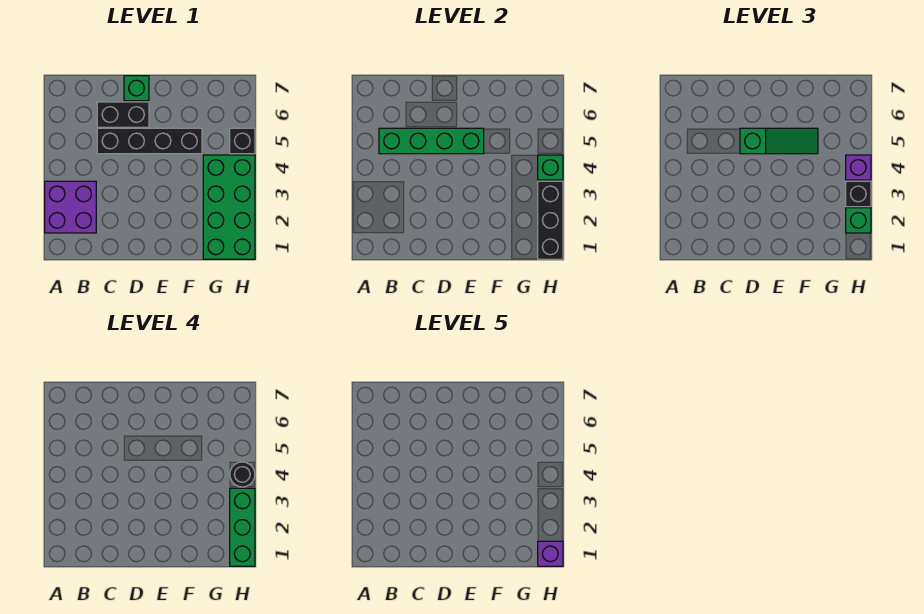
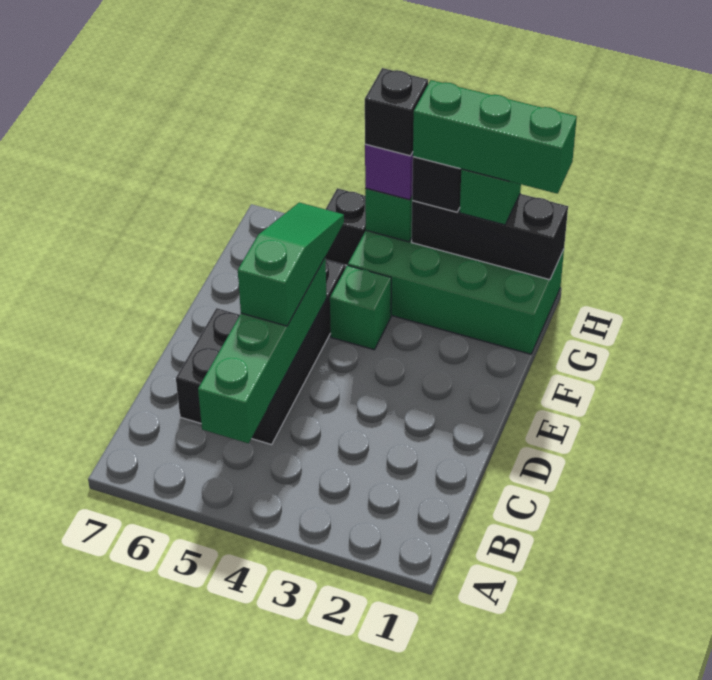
purple brick A2:B3 level 1 -> none
green brick D7 level 1 -> green brick F4 level 1
purple brick H1 level 5 -> none
black round brick H4 level 4 -> black brick H4 level 4

